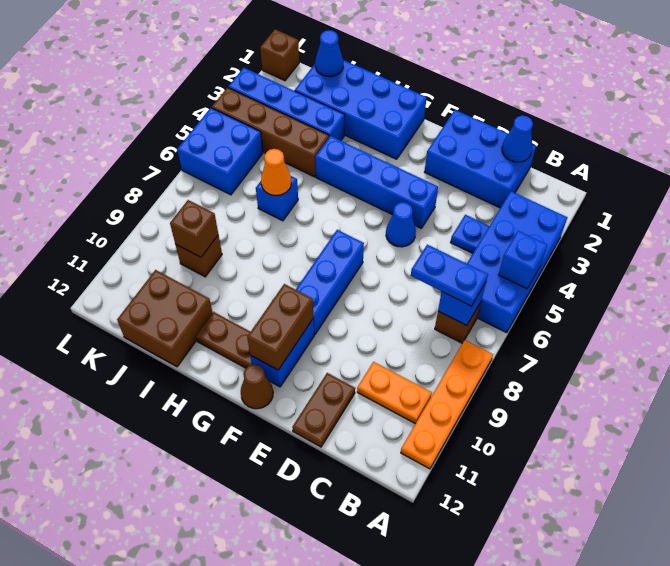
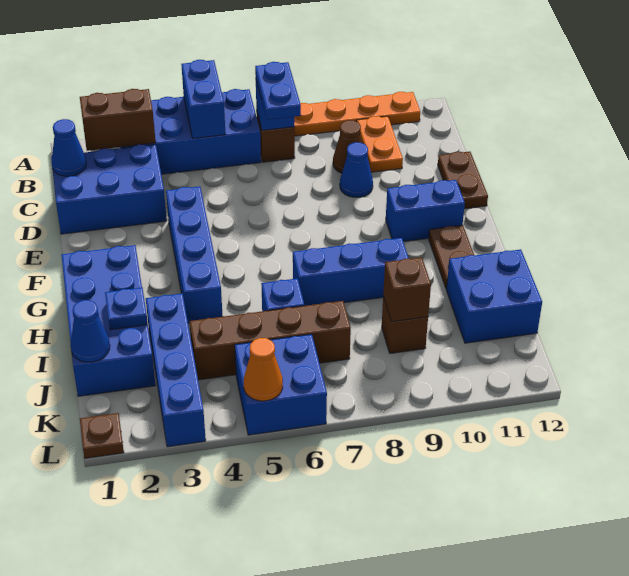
blue brick A5 level 2 -> blue brick A5:B5 level 2
blue brick C1:E2 level 1 -> blue brick C1:D3 level 1
blue plate C4 level 1 -> blue plate I2 level 2
brown plate D11:D12 level 1 -> brown plate D12:E12 level 1
blue cone E5 level 1 -> blue cone D9 level 1
blue brick F7:F9 level 1 -> blue brick H7:H9 level 1
brown brick F10:F11 level 2 -> brown brick B2:B3 level 2
brown cone F12 level 1 -> brown cone C9 level 1
brown brick I4:L4 level 1 -> brown brick J4:J7 level 1
orange cone I6 level 2 -> orange cone L5 level 2
brown brick I11:J12 level 1 -> blue brick I11:J12 level 1
brown brick L1 level 1 -> brown plate L1 level 1

